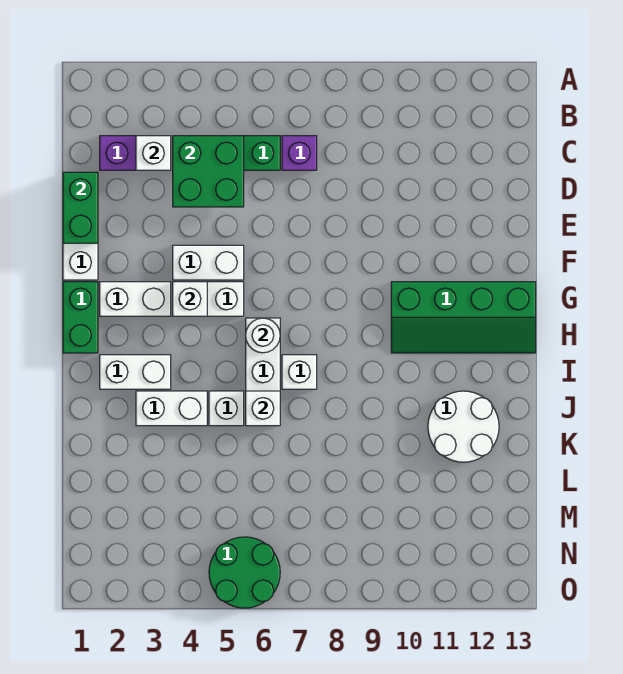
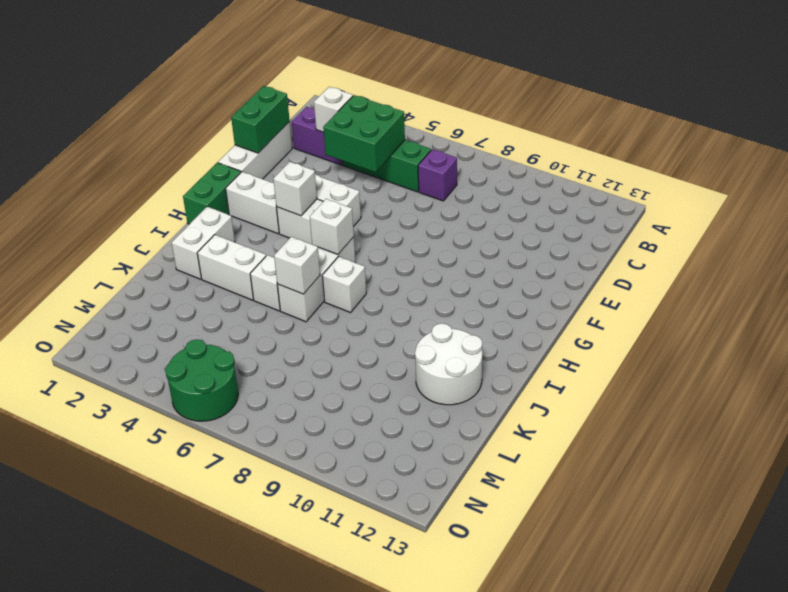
green slope G10:H13 level 1 top G -> none
white round brick H6 level 2 -> white brick H6 level 2
white brick I2:I3 level 1 -> white brick I2:J2 level 1

